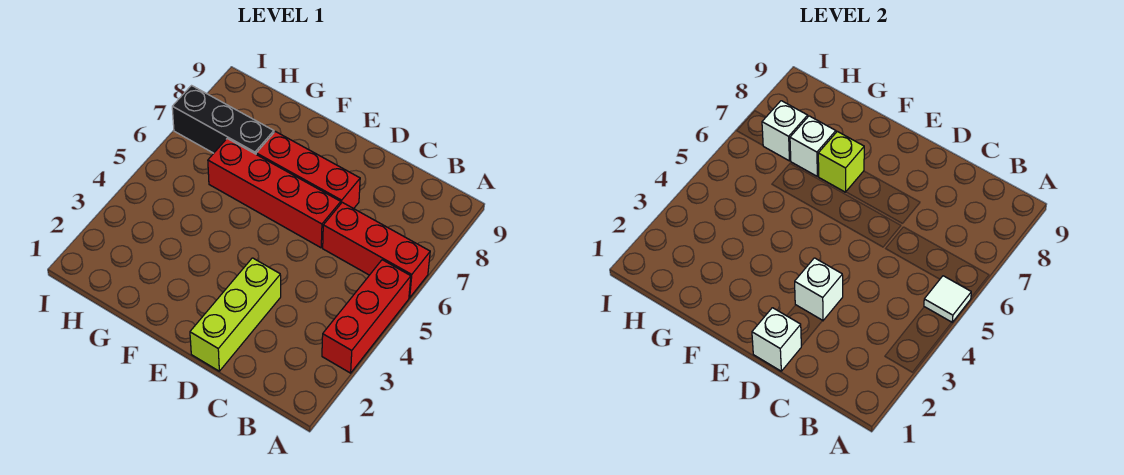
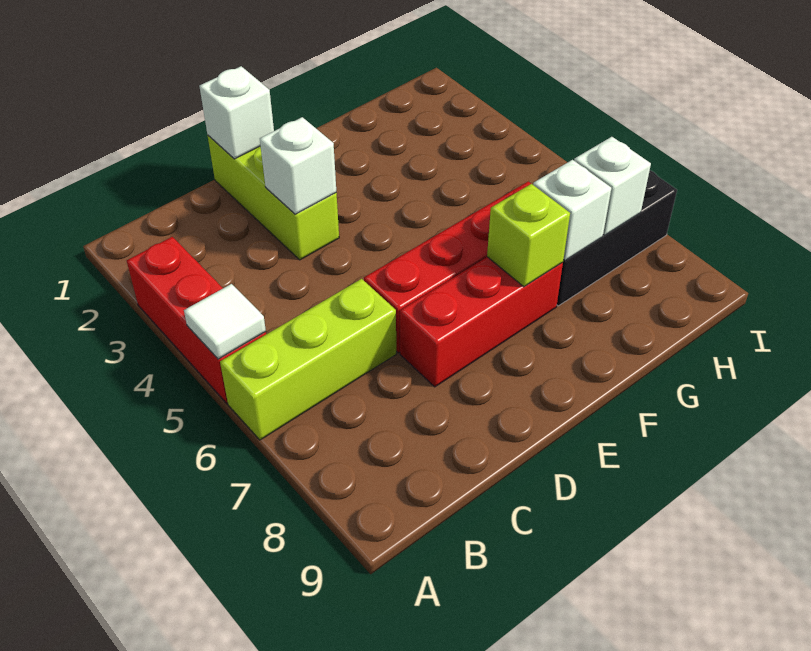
red brick A6:C6 level 1 -> lime brick A6:C6 level 1

